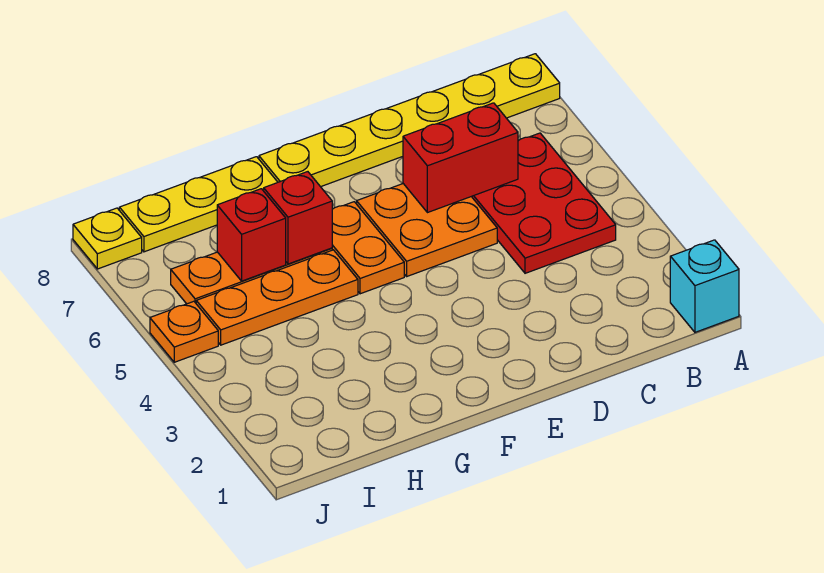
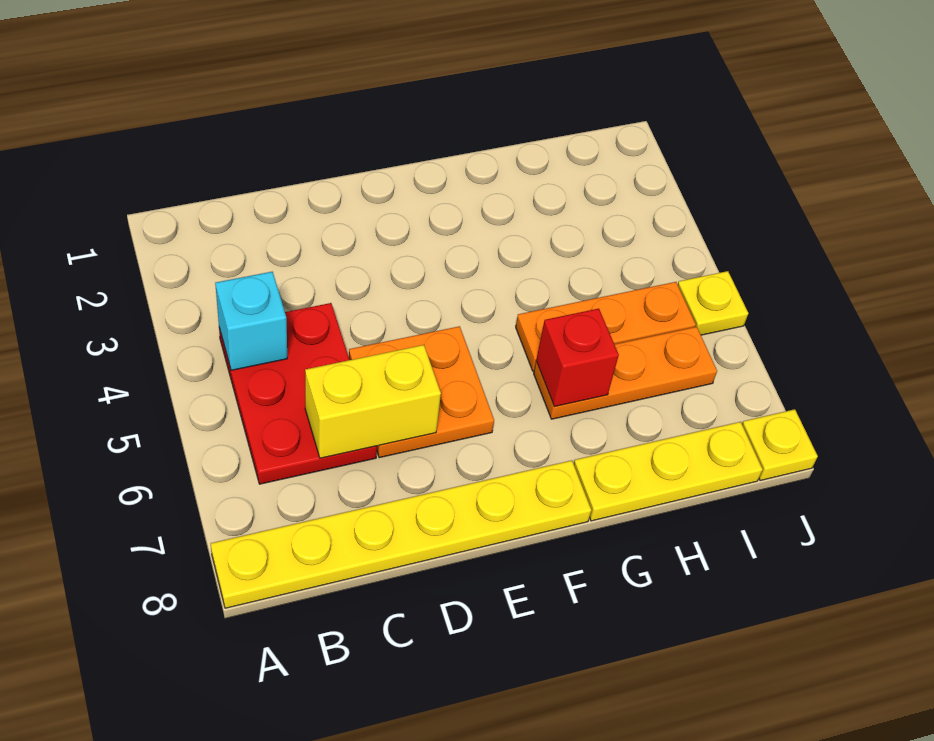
cyan brick A1 level 1 -> cyan brick B4 level 2
red brick C6:D6 level 2 -> yellow brick C6:D6 level 2
orange plate F5:F6 level 1 -> none
red brick H6 level 2 -> none
orange plate J5 level 1 -> yellow plate J5 level 1

